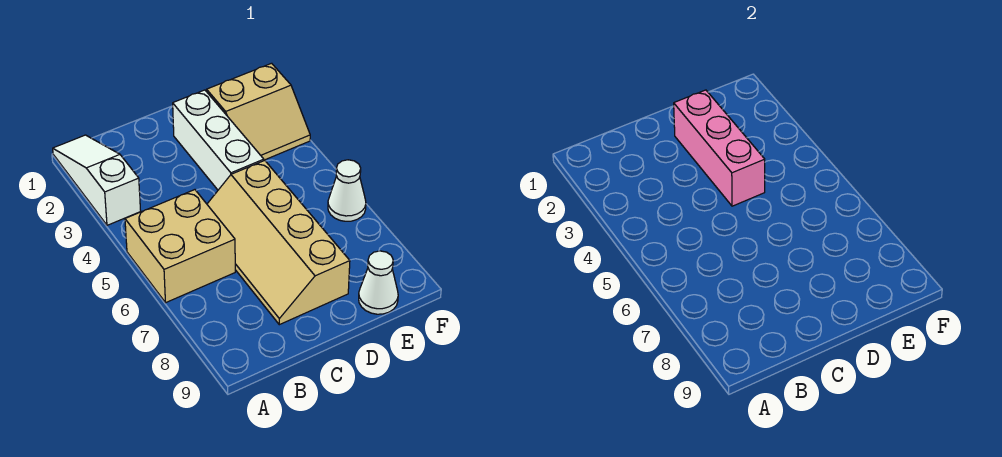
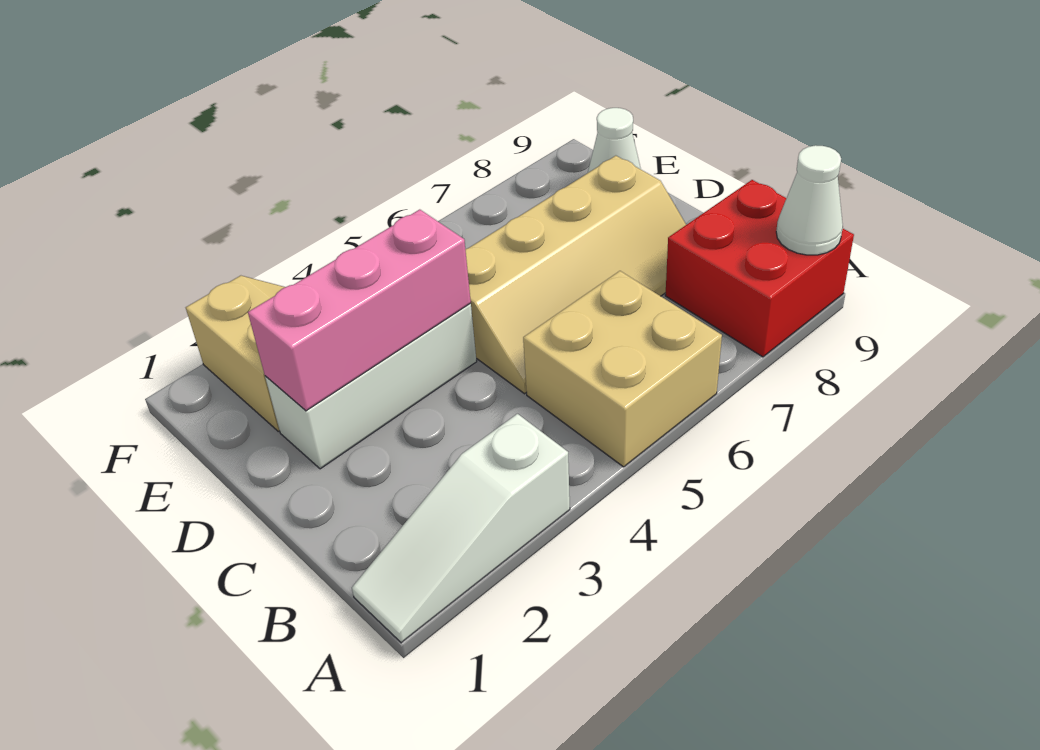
none -> red brick A8:B9 level 1
white cone F6 level 1 -> white cone A9 level 2

